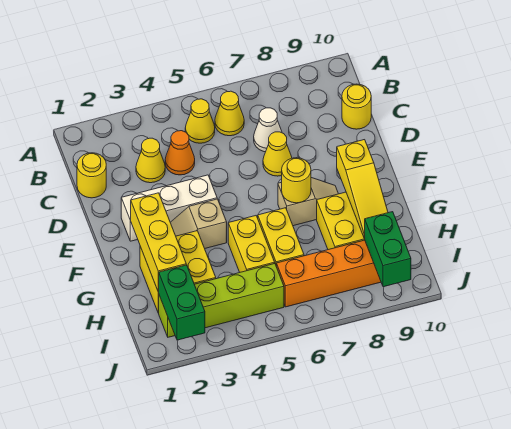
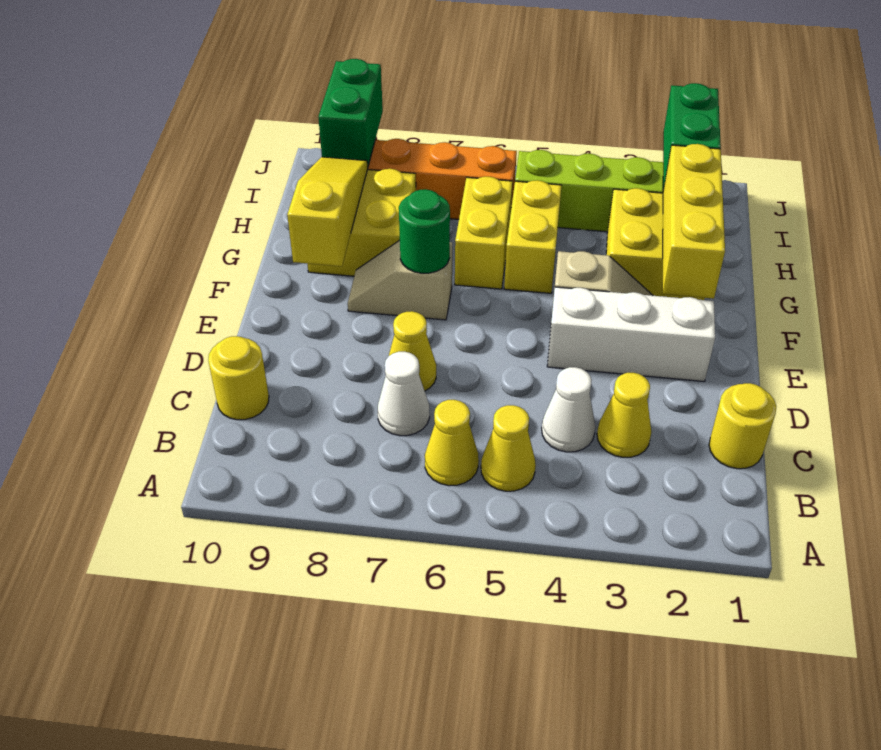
orange cone C4 level 1 -> white cone C4 level 1
yellow round brick F7 level 2 -> green round brick F7 level 2

